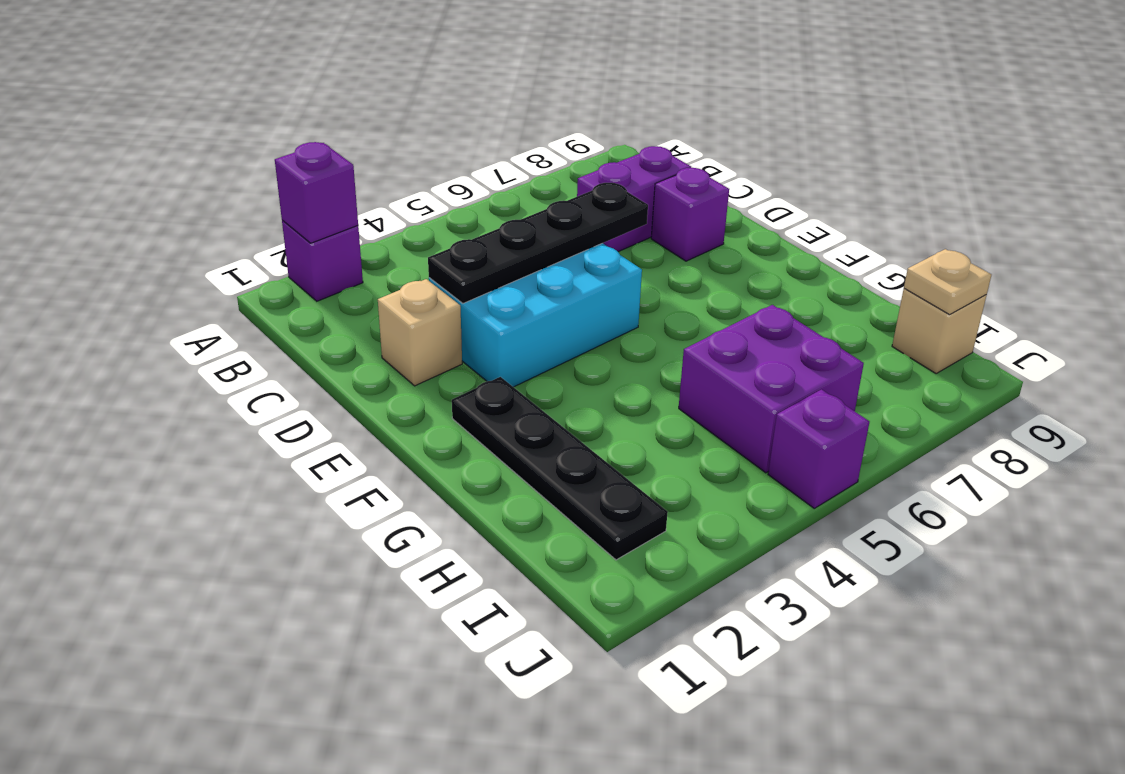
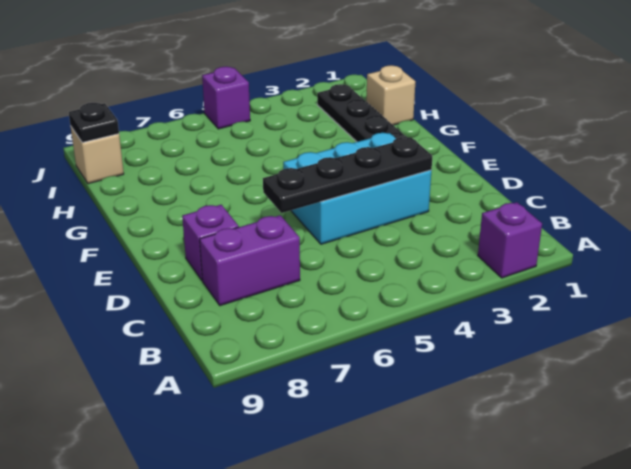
purple brick A2 level 2 -> none
tan brick D2 level 1 -> tan brick H1 level 1
purple brick H5:I6 level 1 -> none
tan plate I9 level 2 -> black plate I9 level 2

